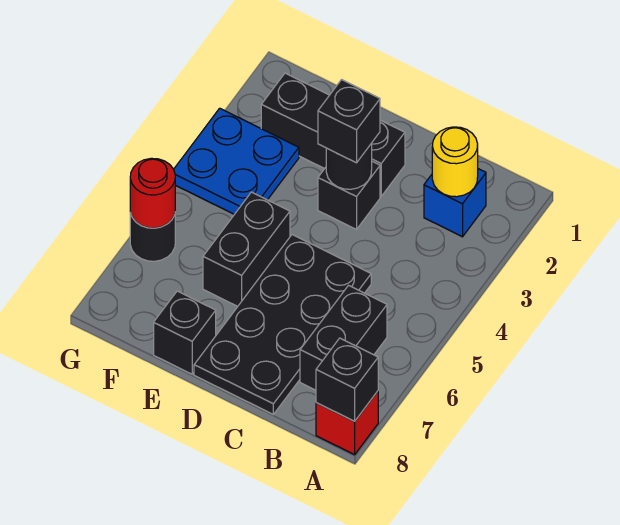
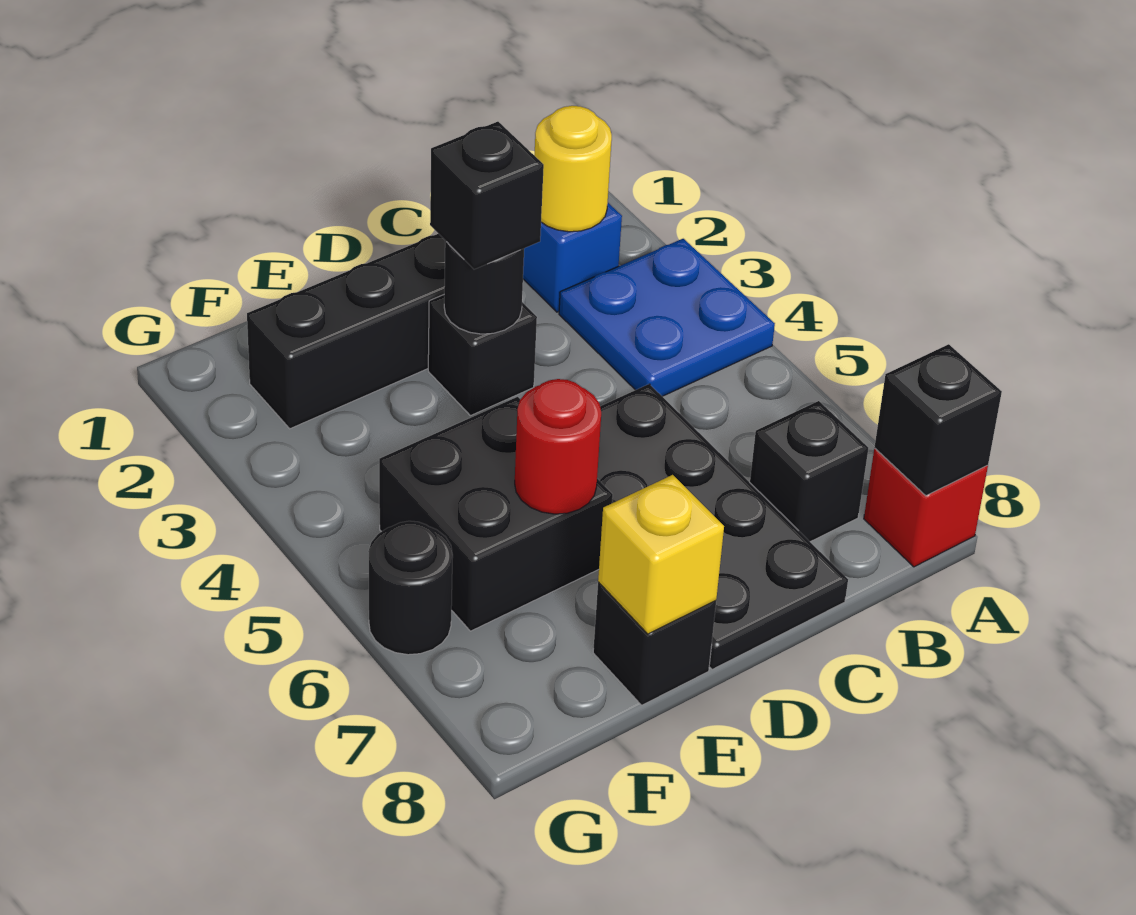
black brick B6:B7 level 1 -> black brick B7 level 1
black brick E5:E6 level 1 -> black brick E5:F6 level 1
none -> yellow brick E8 level 2
blue plate F3:G4 level 1 -> blue plate A3:B4 level 1
red round brick G6 level 2 -> red round brick E6 level 2

